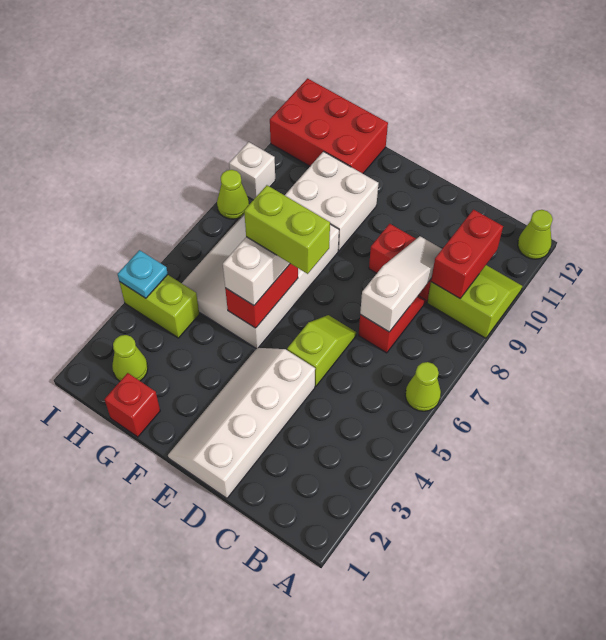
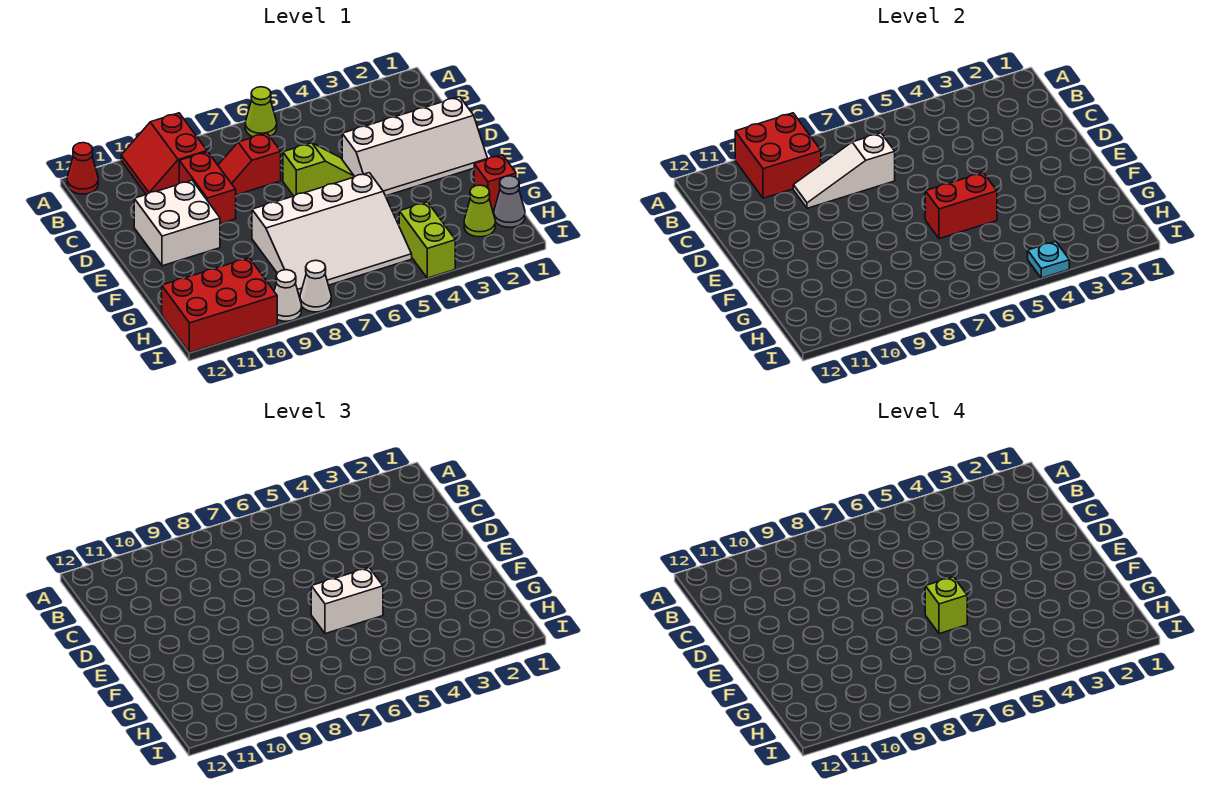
lime slope A9:B10 level 1 top 9 -> red slope A9:B10 level 1 top 9
lime cone A12 level 1 -> red cone A12 level 1
red brick B9:B10 level 2 -> red brick A9:B10 level 2
lime slope D5:D6 level 1 top 5 -> lime slope D5:D6 level 1 top 6
lime brick E6:F6 level 4 -> lime brick F6 level 4
white brick F9:G10 level 1 -> white brick D10:E11 level 1
red brick G11:I12 level 1 -> red brick H10:I12 level 1
none -> grey cone H1 level 1
lime cone I8 level 1 -> white cone I8 level 1
white brick I9 level 1 -> white cone I9 level 1

